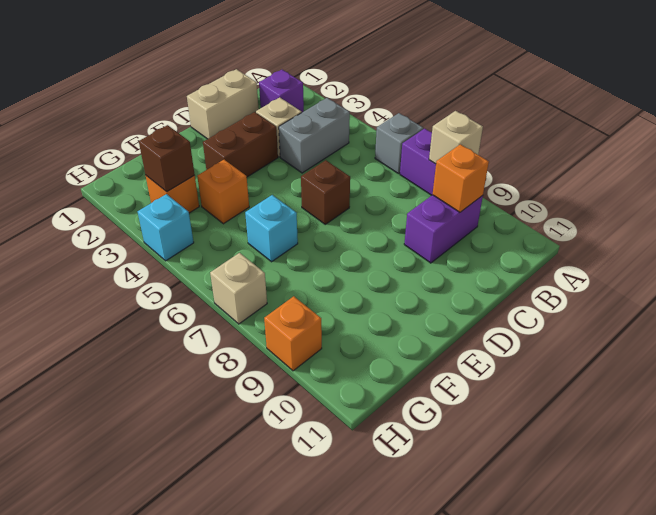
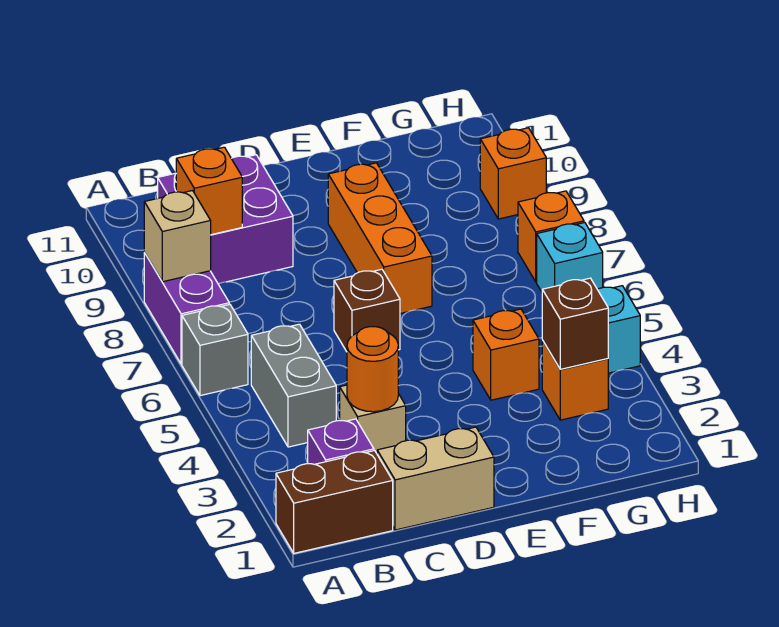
grey brick B4:C4 level 1 -> grey brick B4:B5 level 1
purple brick B9:C9 level 1 -> purple brick B9:C10 level 1
none -> orange round brick C3 level 2
brown brick D3:E3 level 1 -> brown brick A1:B1 level 1
none -> orange brick E7:E9 level 1
cyan brick F6 level 1 -> cyan brick H6 level 1
tan brick H7 level 1 -> orange brick H7 level 1

